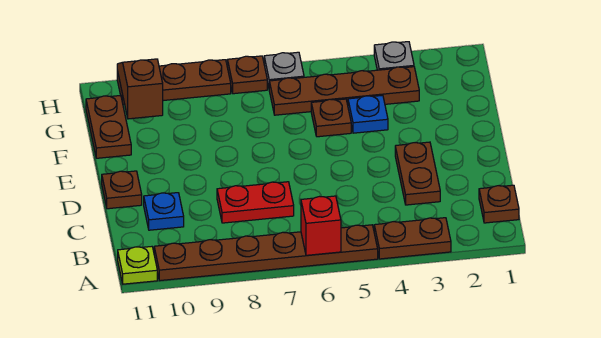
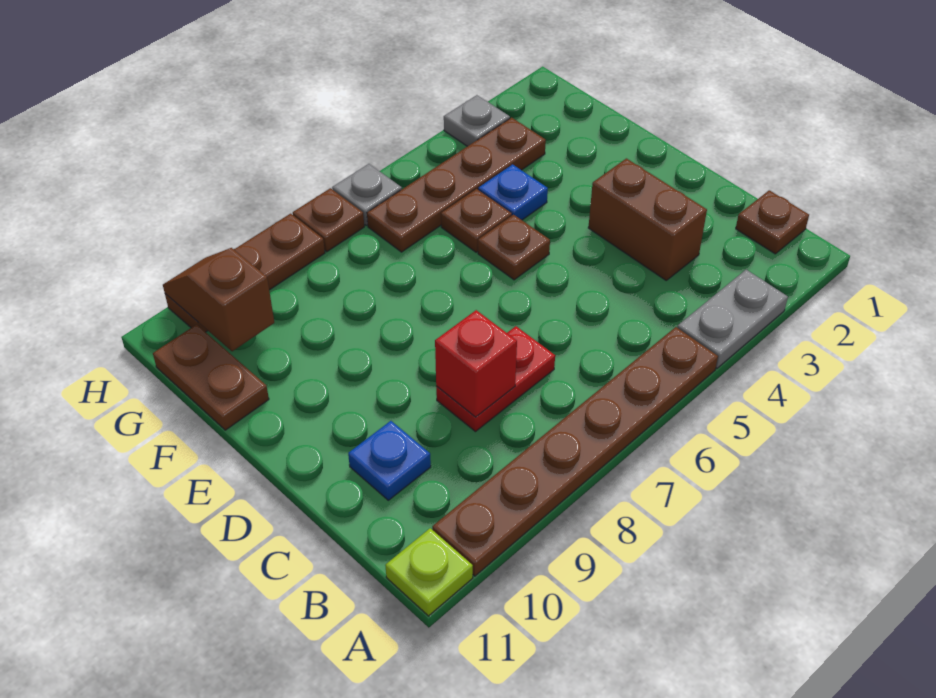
brown plate A3:A4 level 1 -> grey plate A3:A4 level 1
red brick A6 level 2 -> red brick C8 level 2
brown plate C3:D3 level 1 -> brown brick C3:D3 level 1
brown plate D11 level 1 -> brown plate E5 level 1

